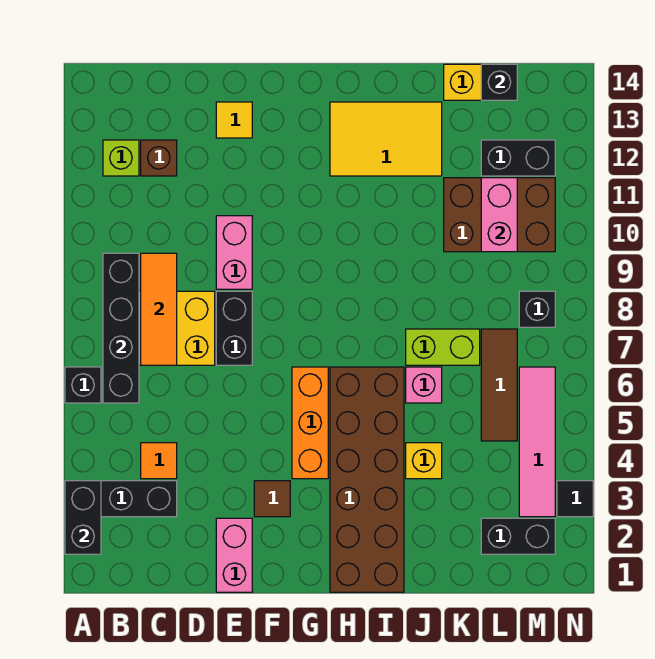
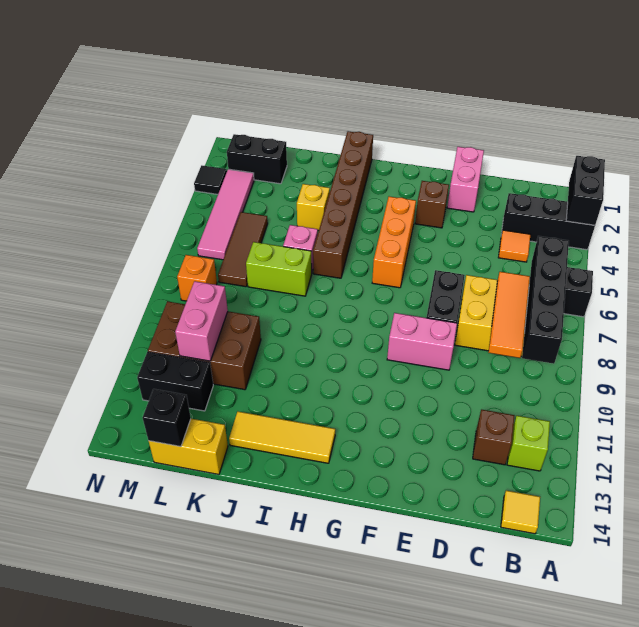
pink brick E9:E10 level 1 -> pink brick E9:F9 level 1
yellow tile E13 level 1 -> yellow tile B14 level 1
brown tile F3 level 1 -> brown brick F3 level 1
brown brick H1:I6 level 1 -> brown brick I1:I6 level 1
yellow tile H12:J13 level 1 -> yellow tile H13:J13 level 1
black brick M8 level 1 -> orange brick M8 level 1

